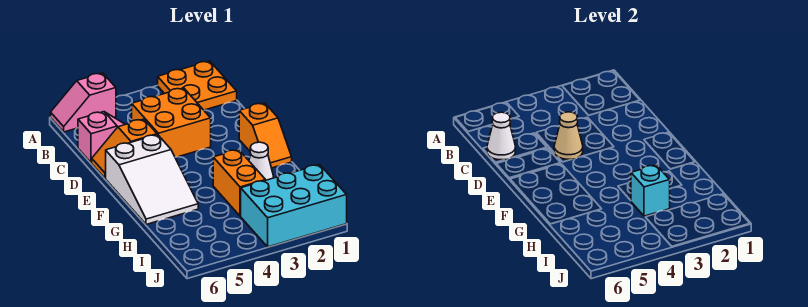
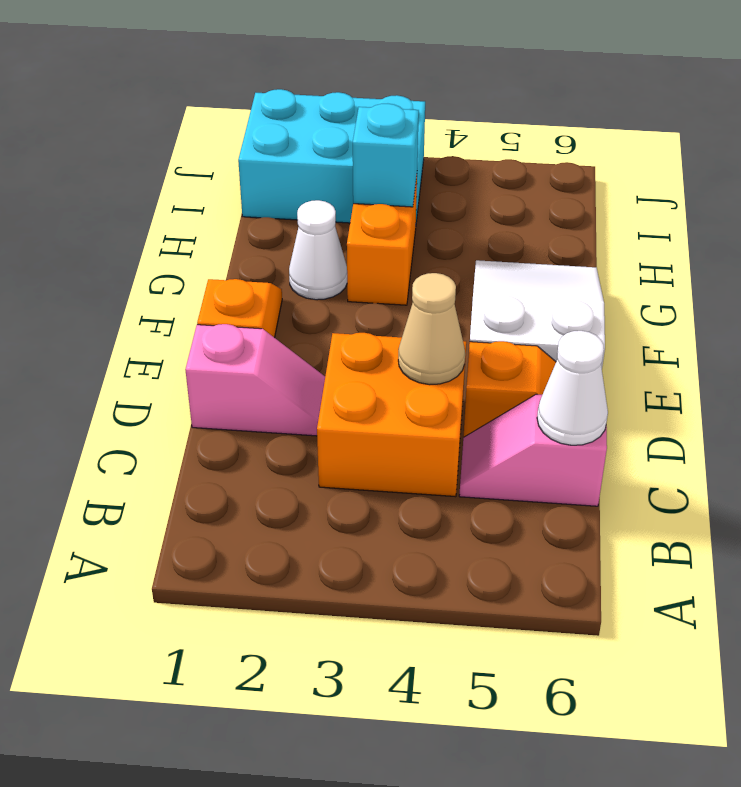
orange plate A1:B2 level 1 -> none
pink slope A5:A6 level 1 top 5 -> pink slope D1:D2 level 1 top 1

